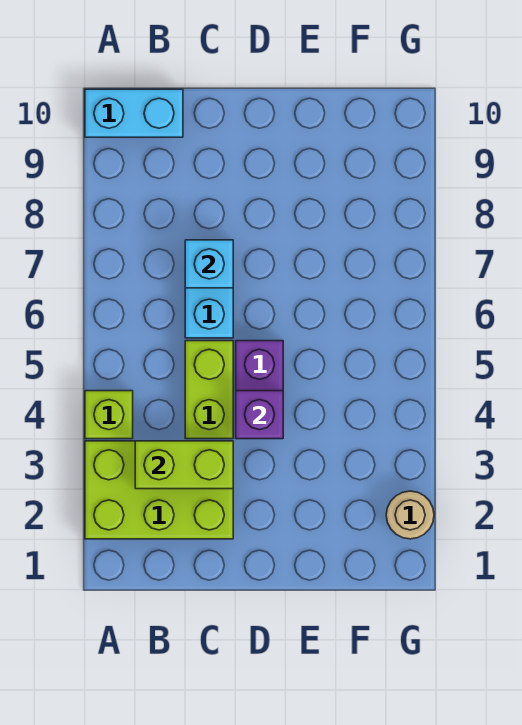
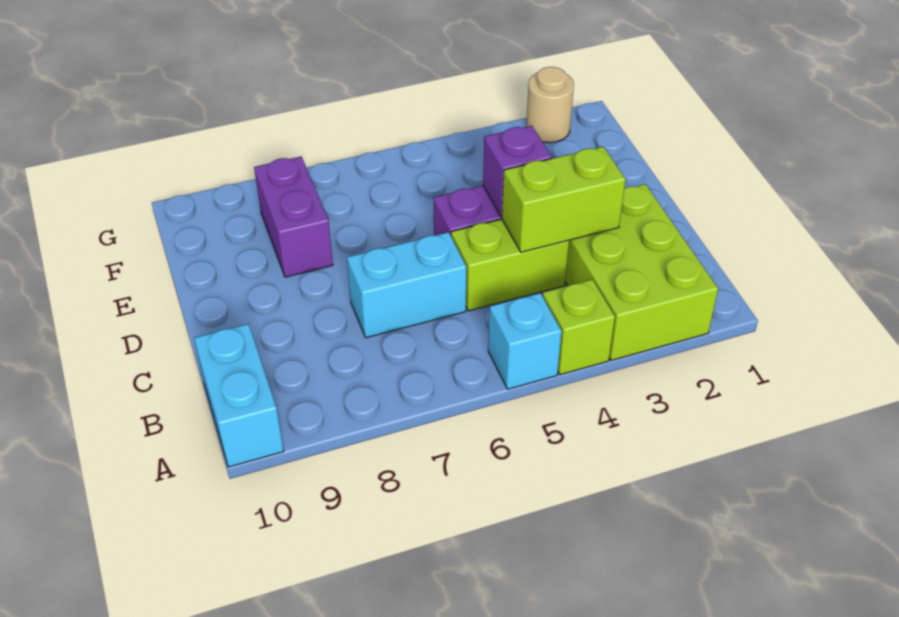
lime brick B3:C3 level 2 -> lime brick C3:C4 level 2
cyan brick C7 level 2 -> cyan brick A5 level 1
none -> purple brick E8:F8 level 1

